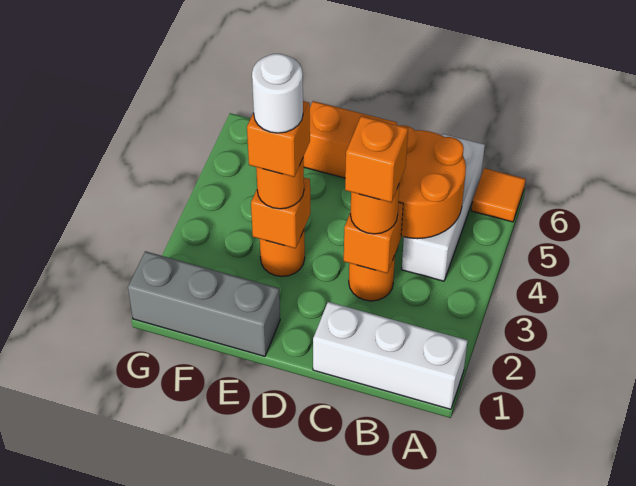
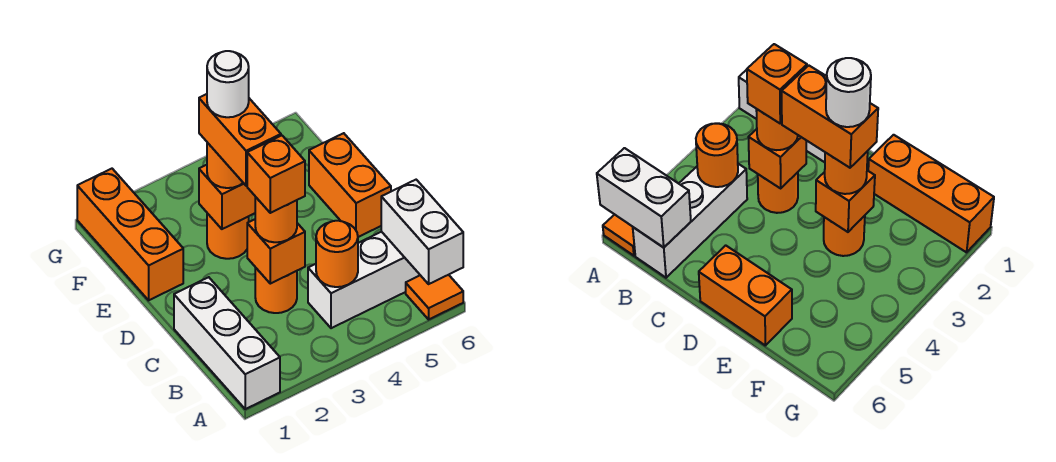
none -> white brick A6:B6 level 2
orange round brick B4:C5 level 2 -> orange round brick B4 level 2
grey brick E1:G1 level 1 -> orange brick E1:G1 level 1
orange brick E3 level 4 -> orange brick D3:E3 level 4

